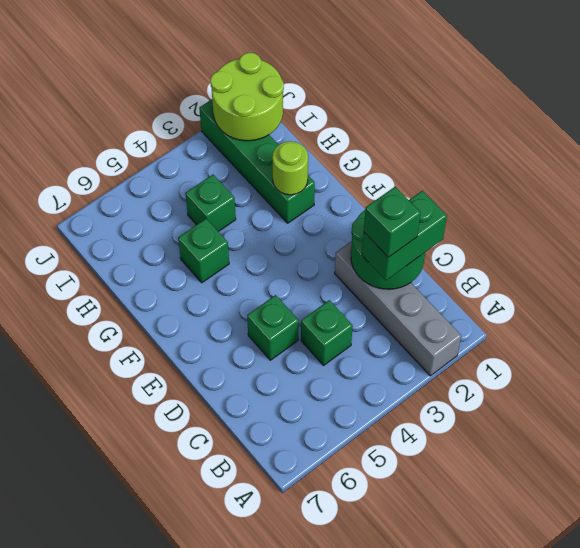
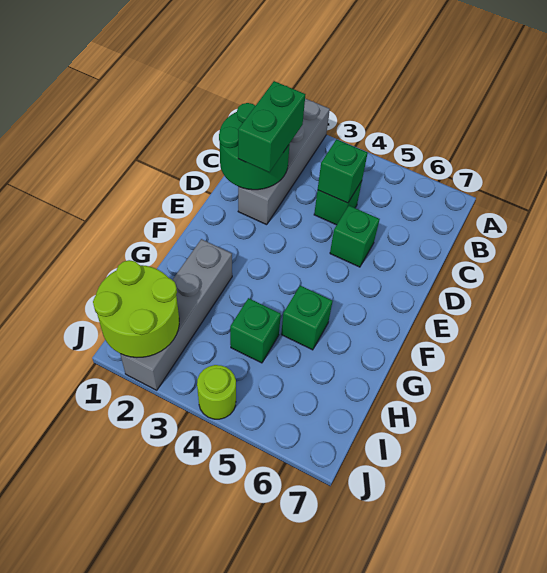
green brick C1:C2 level 3 -> green brick C2:D2 level 3
green brick C2 level 4 -> green brick C4 level 2
green brick G2:J2 level 1 -> grey brick G2:J2 level 1
lime round brick G2 level 2 -> lime round brick J4 level 1

